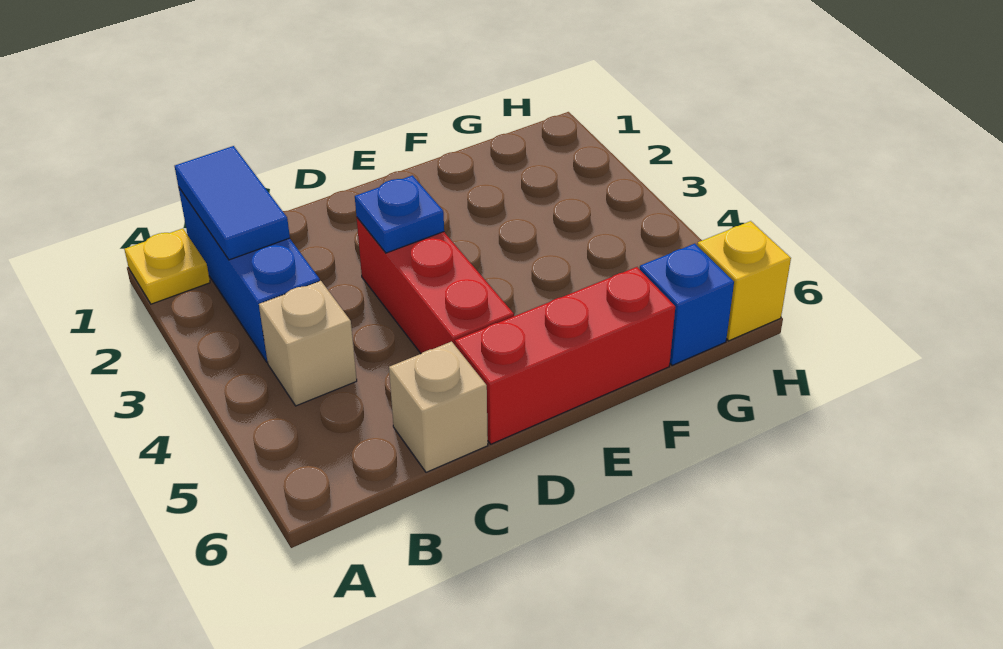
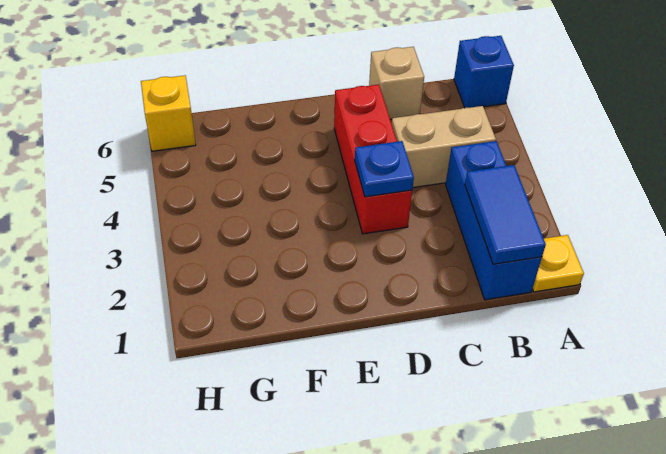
tan brick B4 level 1 -> tan brick B4:C4 level 1
red brick D6:F6 level 1 -> none
blue brick G6 level 1 -> blue brick A6 level 1

